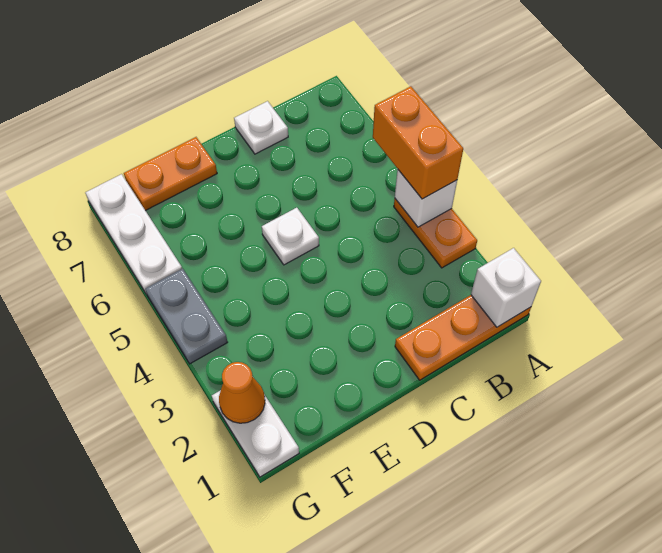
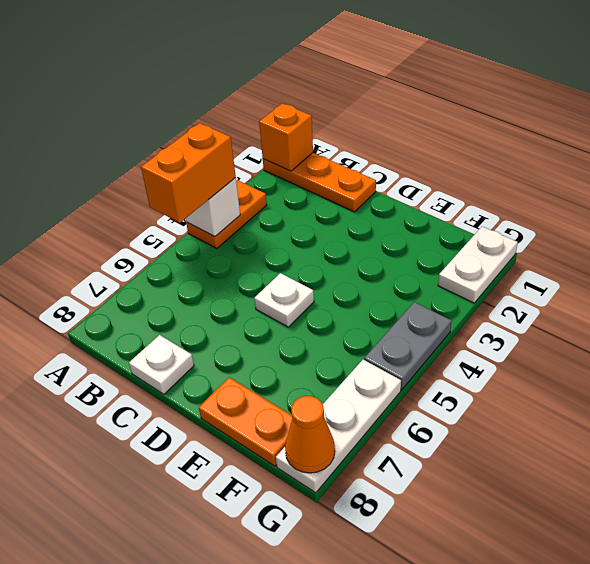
white brick A1 level 2 -> orange brick A1 level 2
orange cone G2 level 2 -> orange cone G8 level 2

